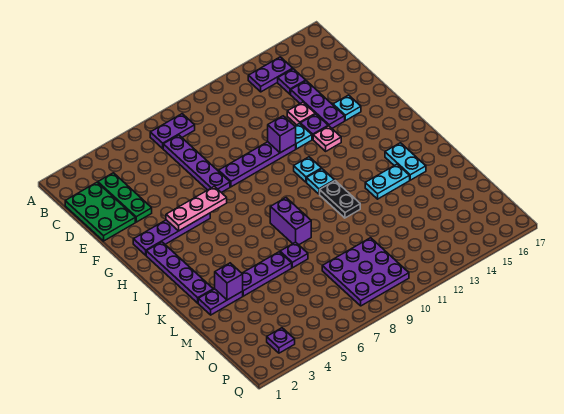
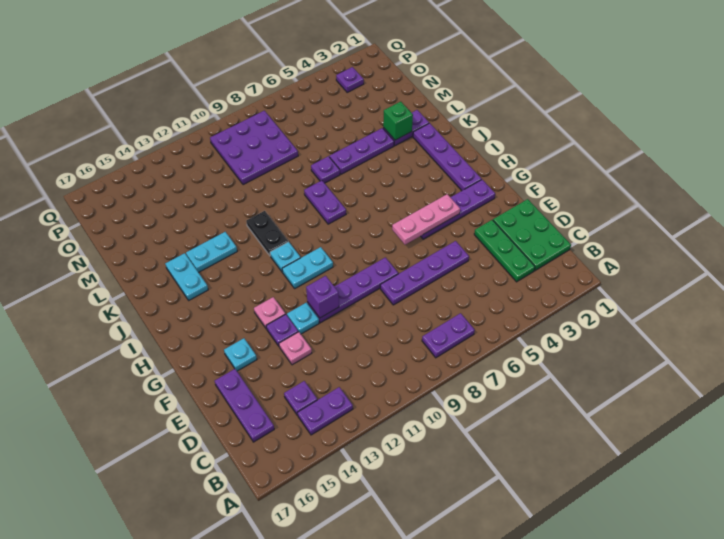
purple plate C7:F7 level 1 -> purple plate E5:E8 level 1
purple plate D14:F14 level 1 -> purple plate C16:E16 level 1
cyan plate H11 level 1 -> cyan plate H10:H11 level 1
purple brick J8:K8 level 1 -> purple plate J8:K8 level 1
purple brick L3 level 2 -> green brick L3 level 2

